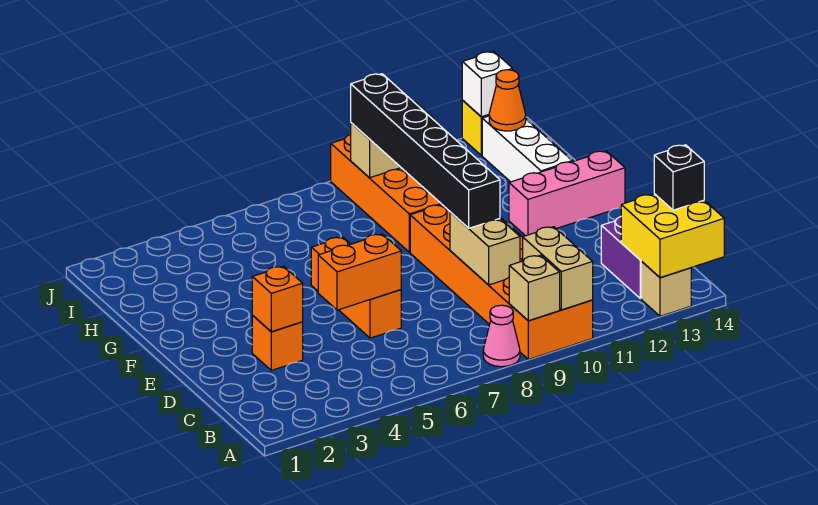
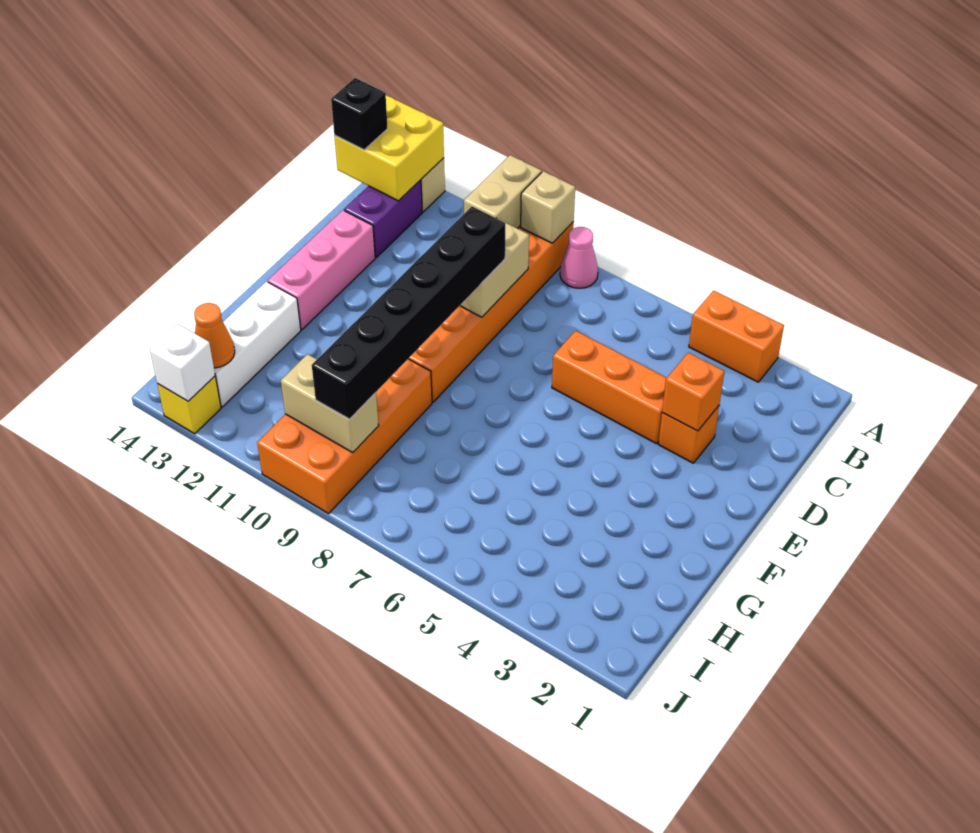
orange brick D5:D6 level 2 -> orange brick A3:A4 level 1
orange brick D6:F6 level 1 -> orange brick D4:D6 level 1
pink brick F12:F14 level 1 -> pink brick D13:F13 level 1

